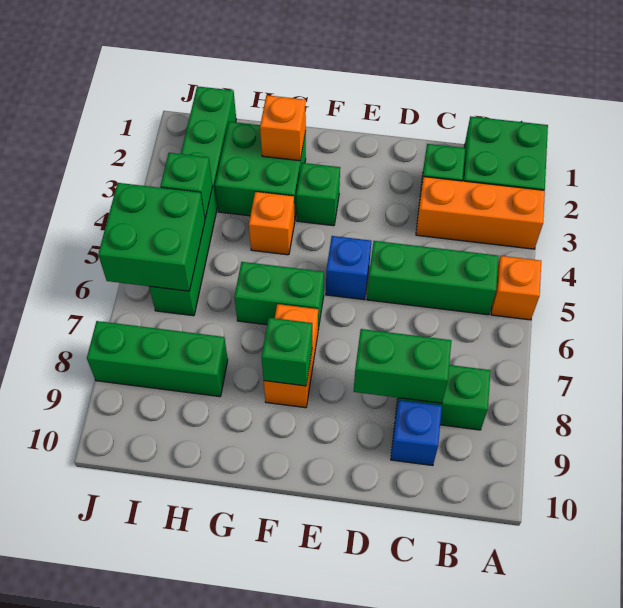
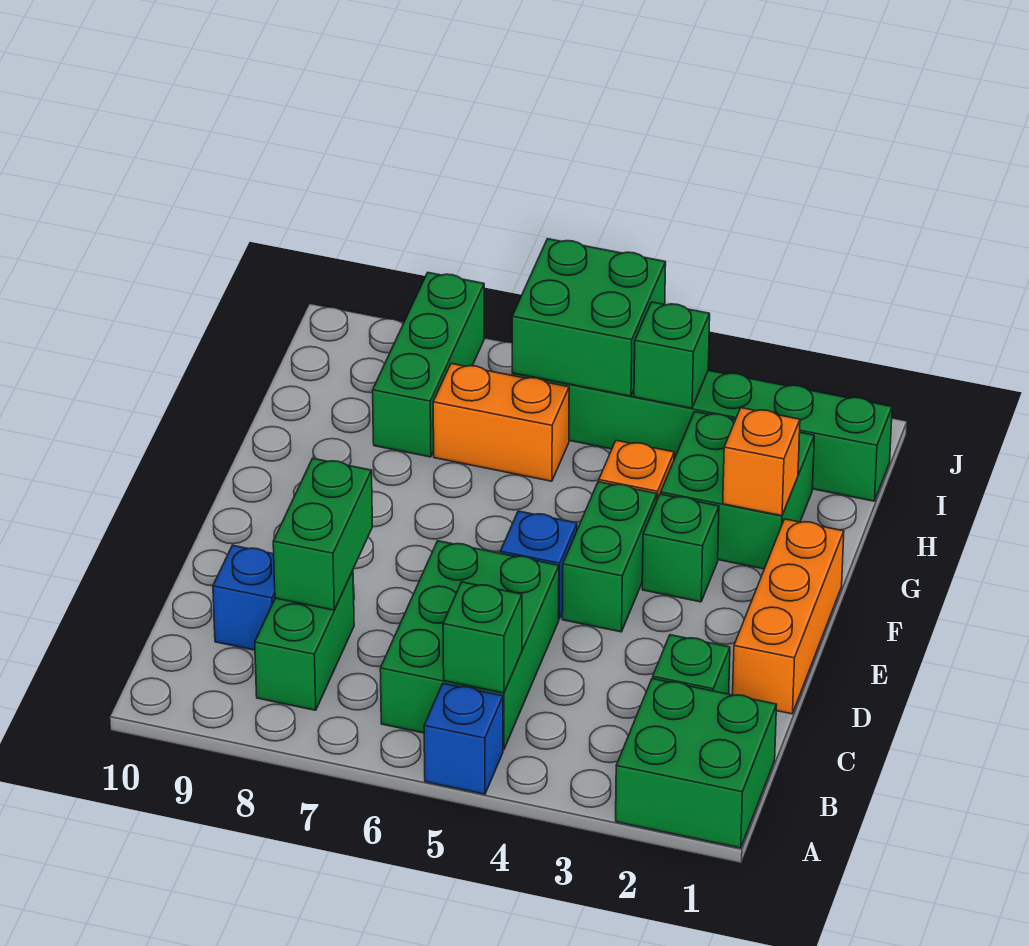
orange brick A3:C3 level 1 -> orange brick D1:F1 level 1
orange brick A5 level 1 -> blue brick A5 level 1
green brick B5:D5 level 1 -> green brick B5:D6 level 1
green brick F6:G6 level 1 -> green brick E4:F4 level 1
orange brick F7:F8 level 1 -> orange brick H6:H7 level 1
green brick F8 level 2 -> green brick B5 level 2

